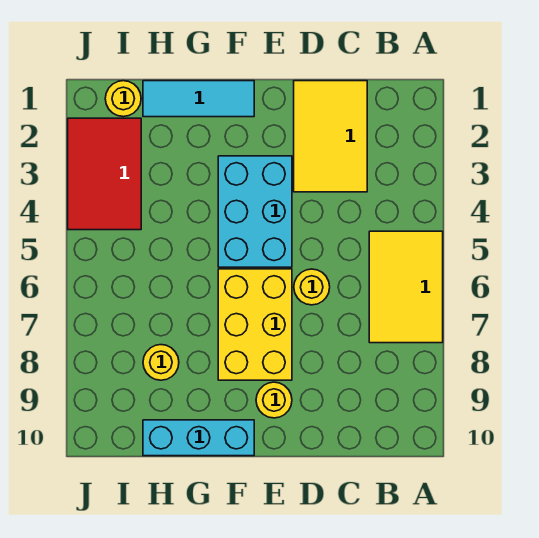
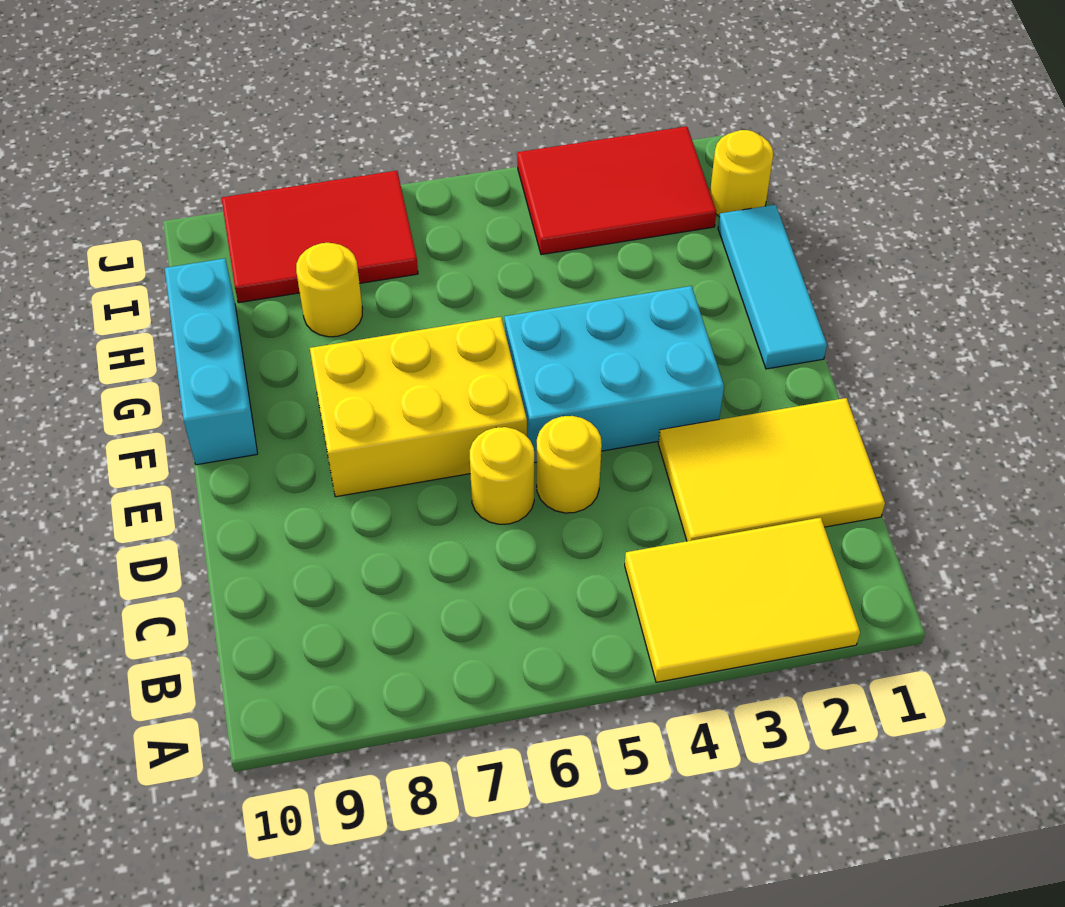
yellow tile A5:B7 level 1 -> yellow tile A2:B4 level 1
yellow round brick E9 level 1 -> yellow round brick D5 level 1
none -> red tile I7:J9 level 1

